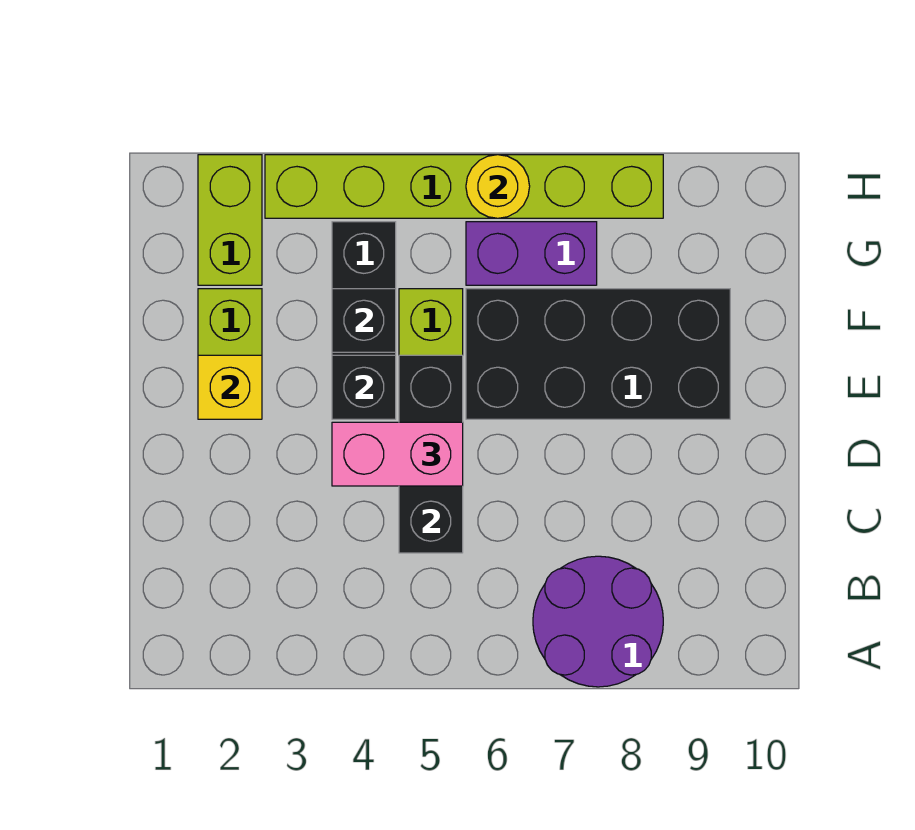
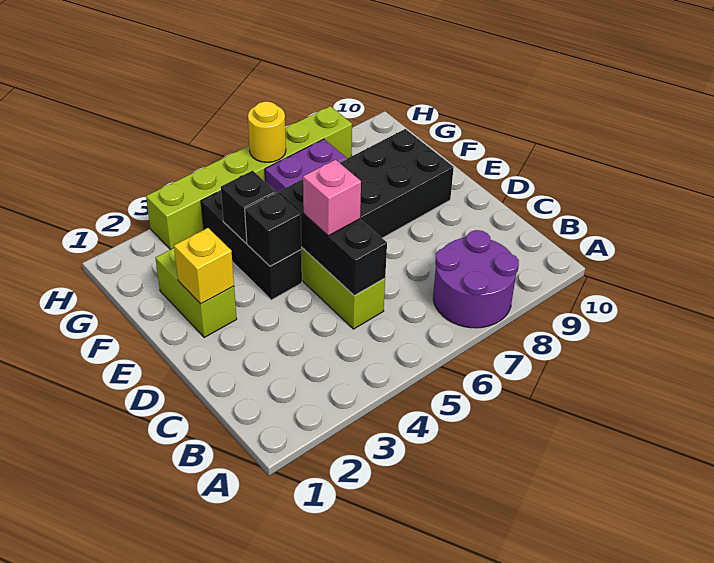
pink brick D4:D5 level 3 -> pink brick D5 level 3
lime brick G2:H2 level 1 -> none

